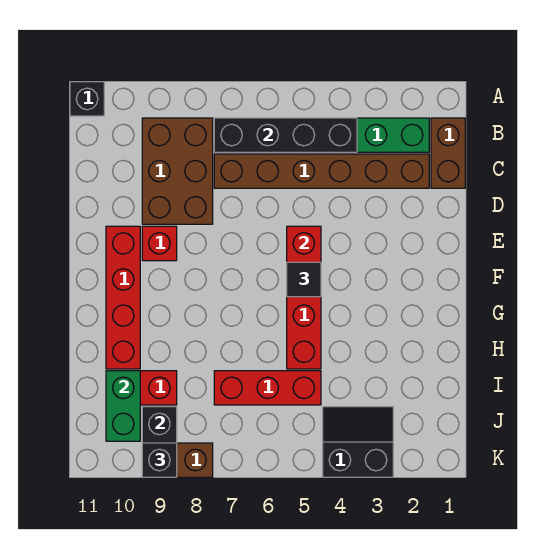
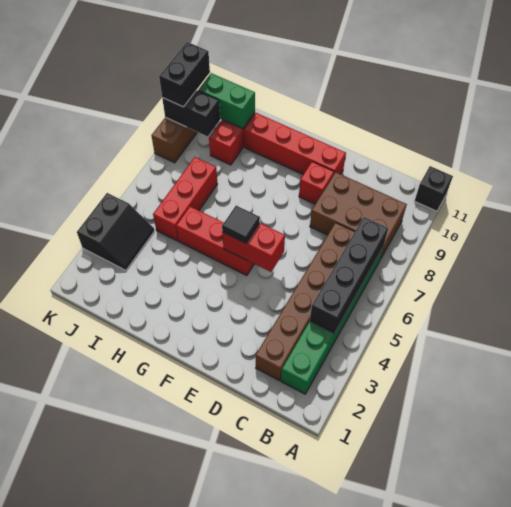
brown brick B1:C1 level 1 -> none
black brick K9 level 3 -> black brick K9:K10 level 3

